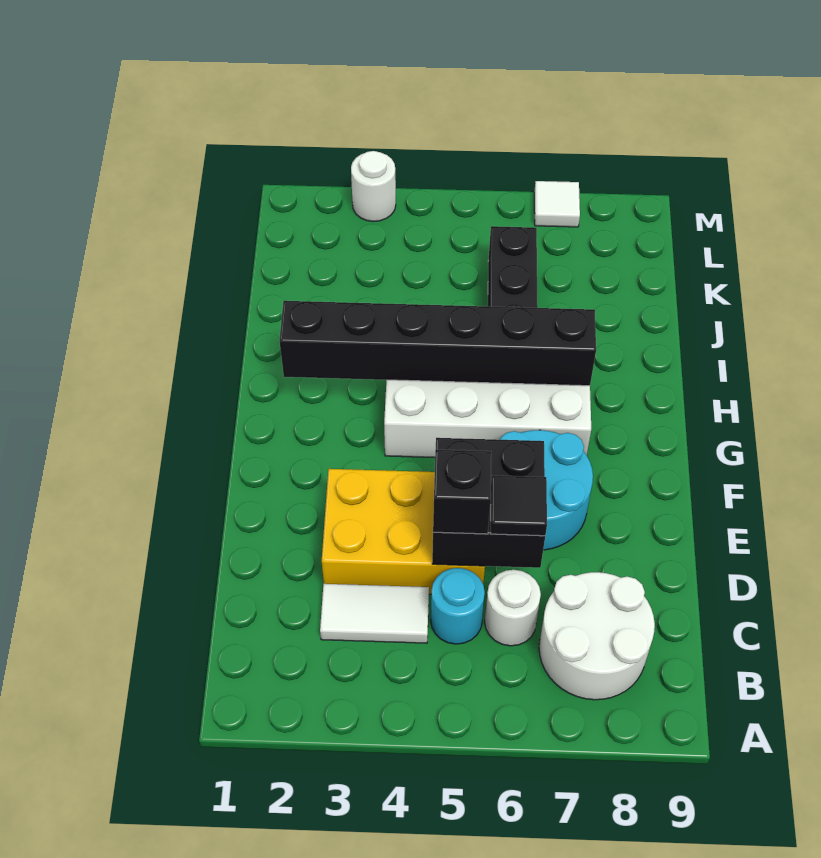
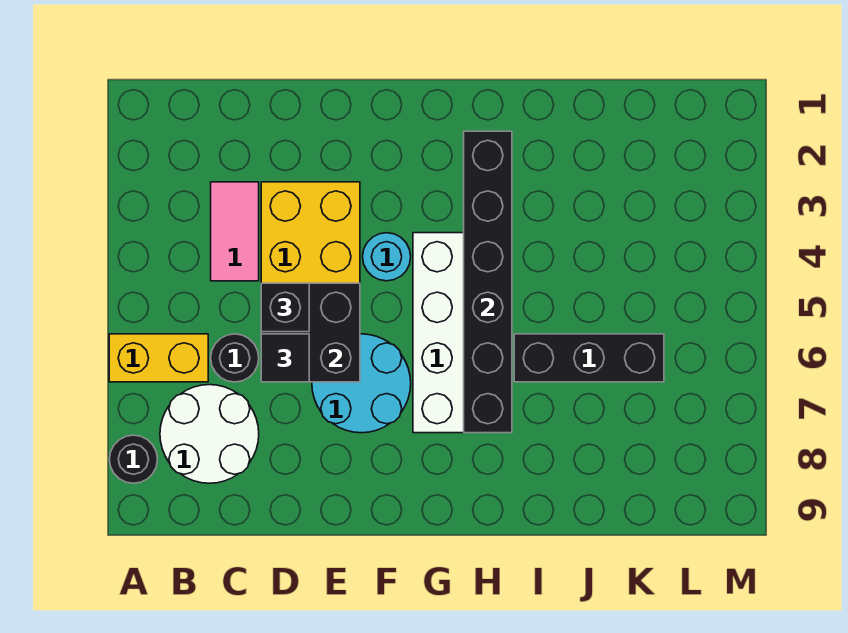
none -> yellow brick A6:B6 level 1
none -> black round brick A8 level 1
white tile C3:C4 level 1 -> pink tile C3:C4 level 1
cyan round brick C5 level 1 -> cyan round brick F4 level 1
white round brick C6 level 1 -> black round brick C6 level 1
white round brick M3 level 1 -> none
white tile M7 level 1 -> none

